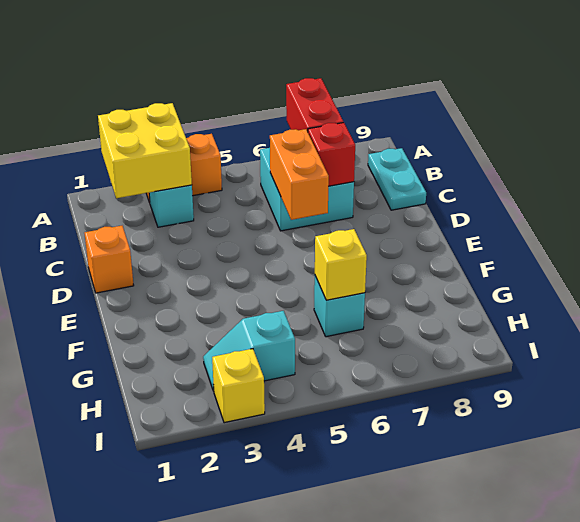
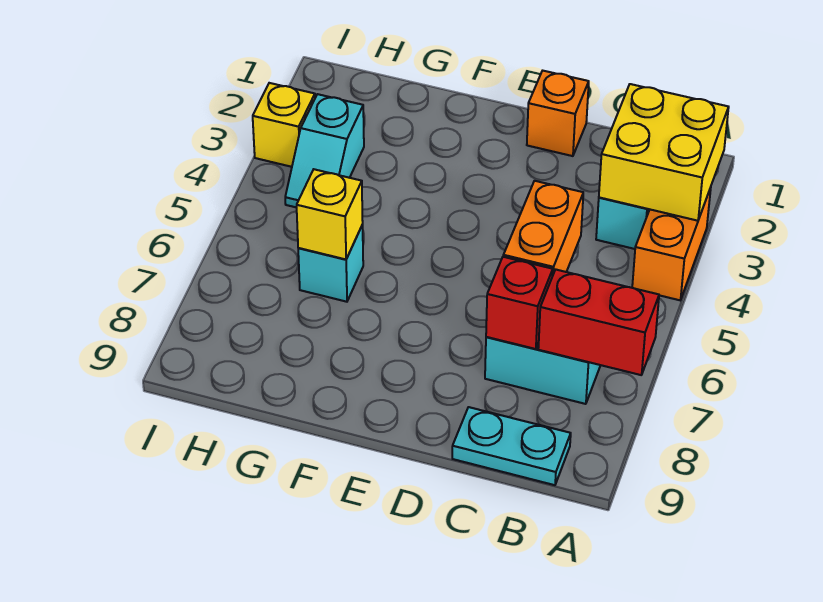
orange brick C6:D6 level 2 -> orange brick C5:C6 level 2
cyan slope H3:H4 level 1 top 4 -> cyan slope H3:H4 level 1 top 3

